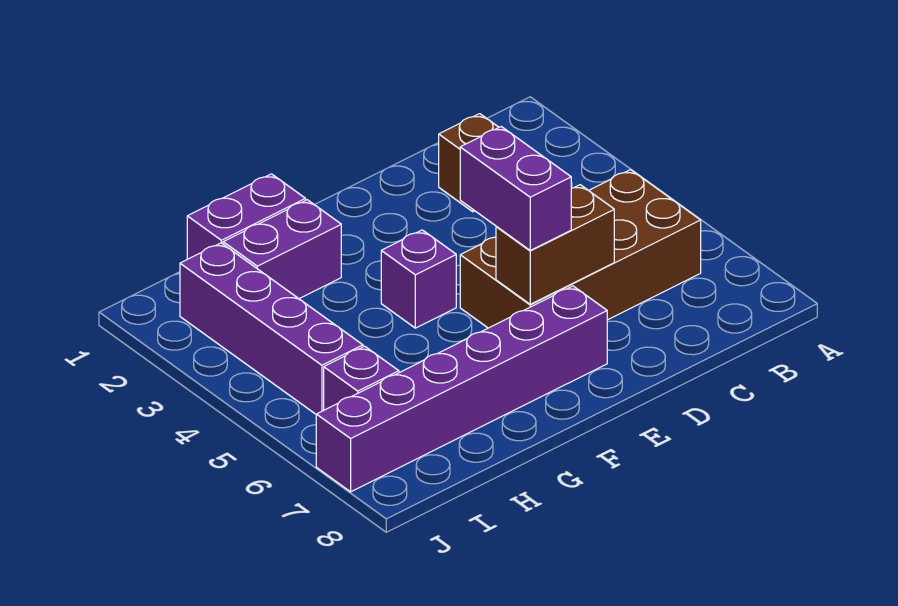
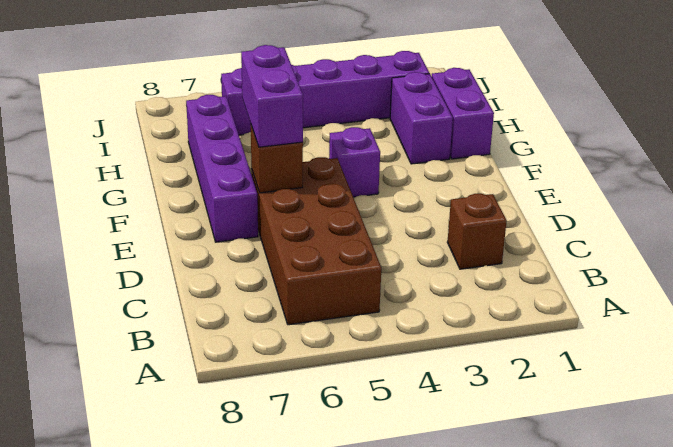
brown brick D6:E6 level 2 -> brown brick E6 level 2
purple brick E5:E6 level 3 -> purple brick E6:F6 level 3
purple brick E7:J7 level 1 -> purple brick E7:H7 level 1

